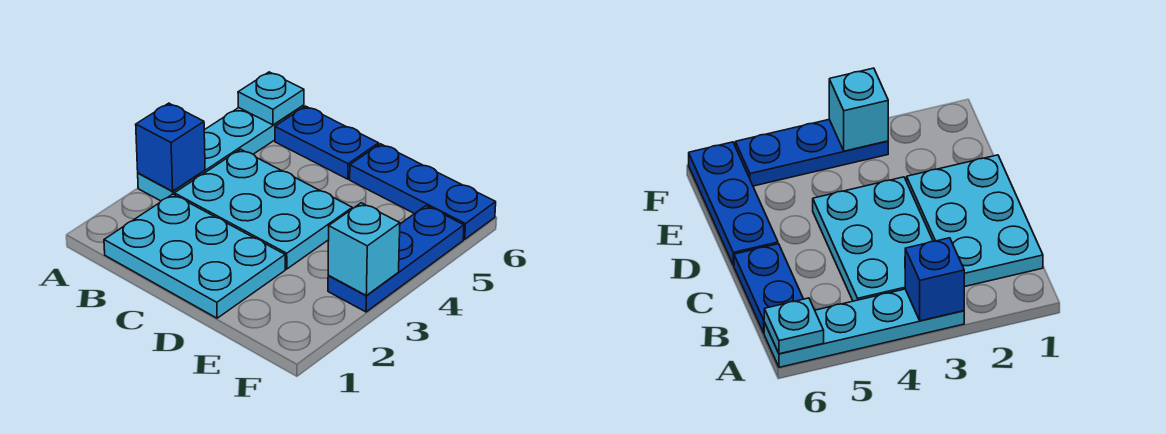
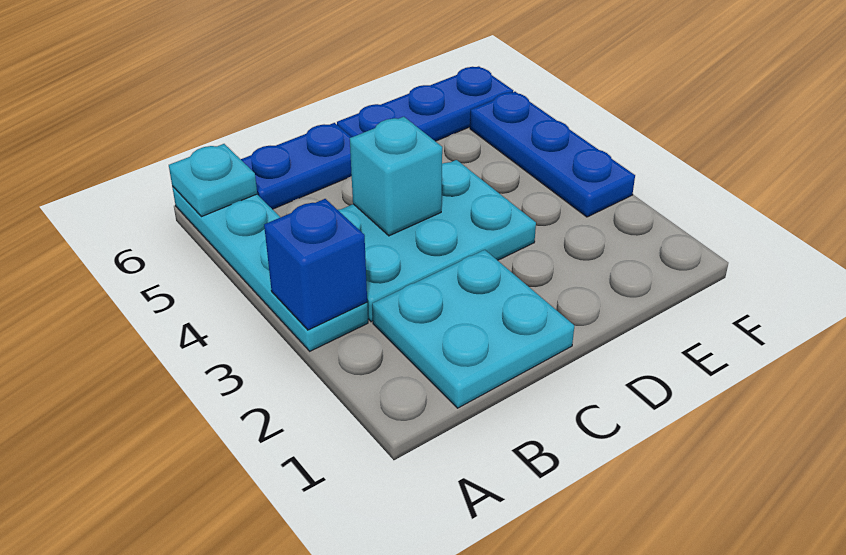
cyan plate B1:D2 level 1 -> cyan plate B1:C2 level 1
cyan brick F3 level 2 -> cyan brick C4 level 2

